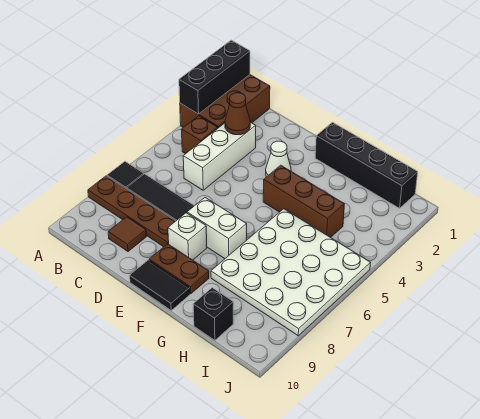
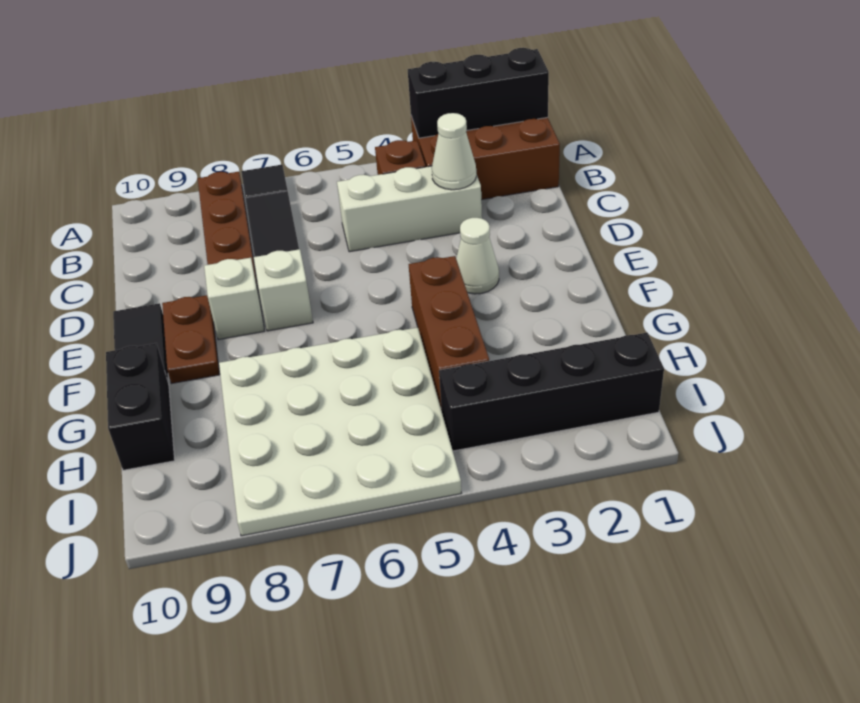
brown cone C3 level 2 -> white cone C3 level 2
brown tile C9 level 1 -> none
white brick E7:F7 level 1 -> white brick E7 level 1
black brick F1:I1 level 1 -> black brick I1:I4 level 1
black brick H10 level 1 -> black brick G10:H10 level 1

